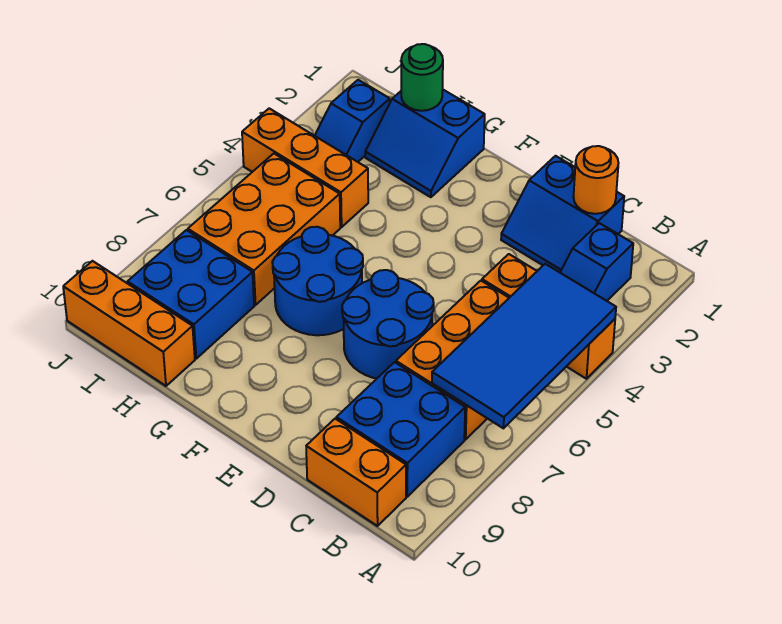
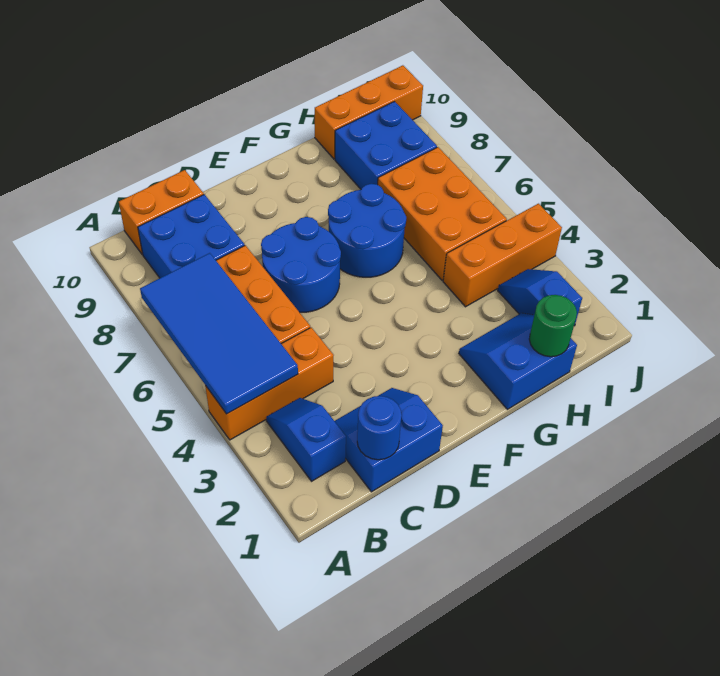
orange round brick C1 level 2 -> blue round brick C1 level 2

